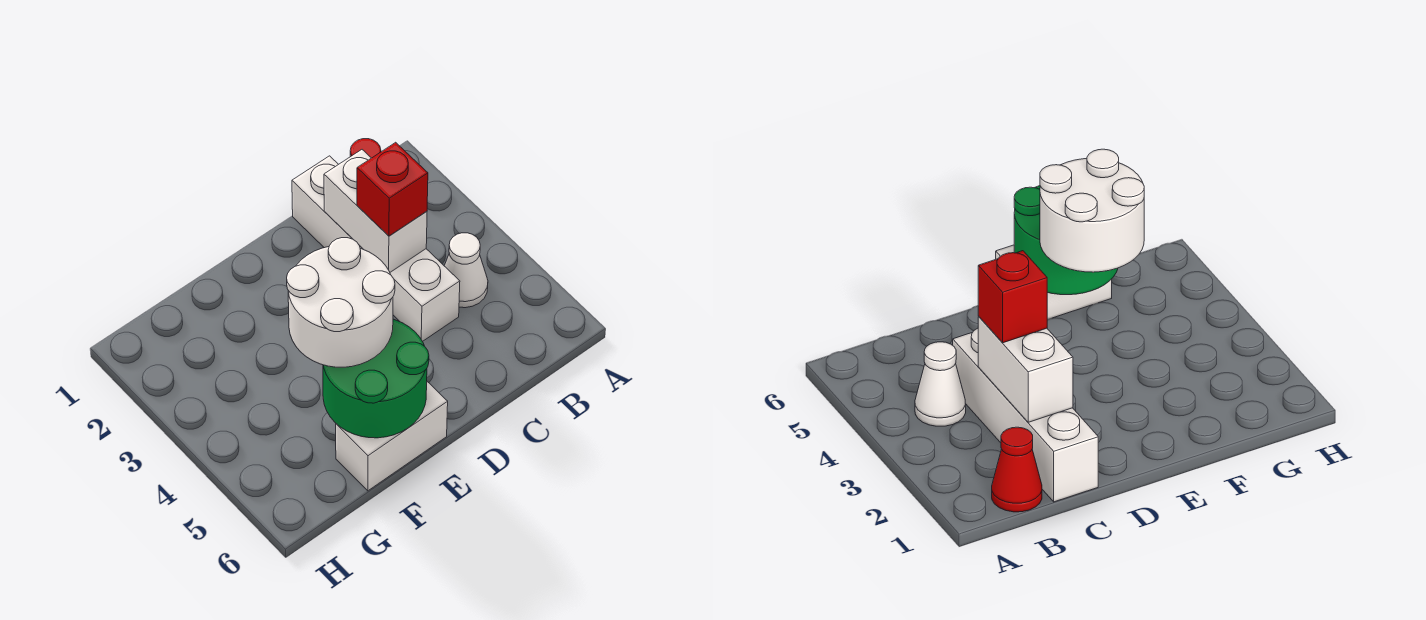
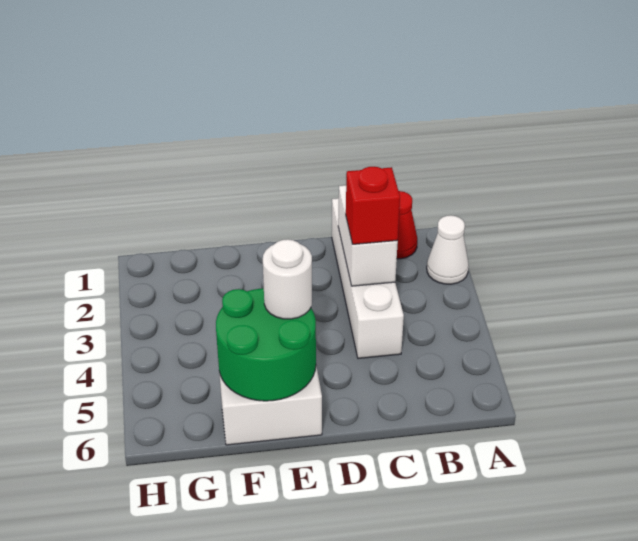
white cone B4 level 1 -> white cone A2 level 1
white round brick E4:F5 level 3 -> white round brick E5 level 3

